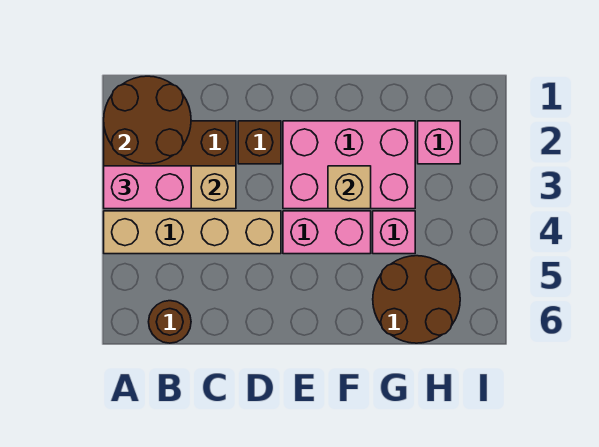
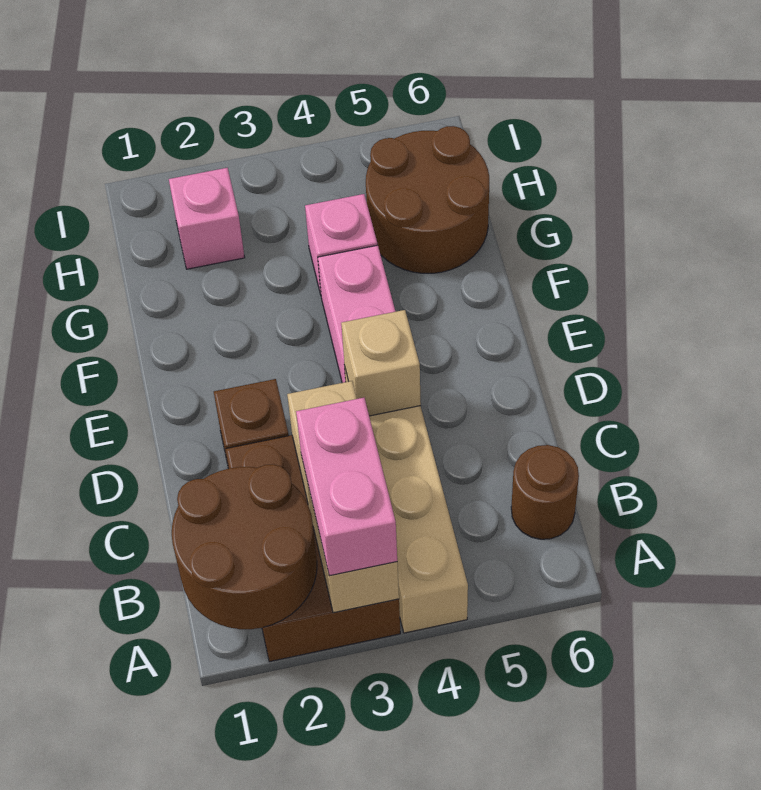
pink brick E2:G3 level 1 -> none
tan brick F3 level 2 -> tan brick D4 level 2

